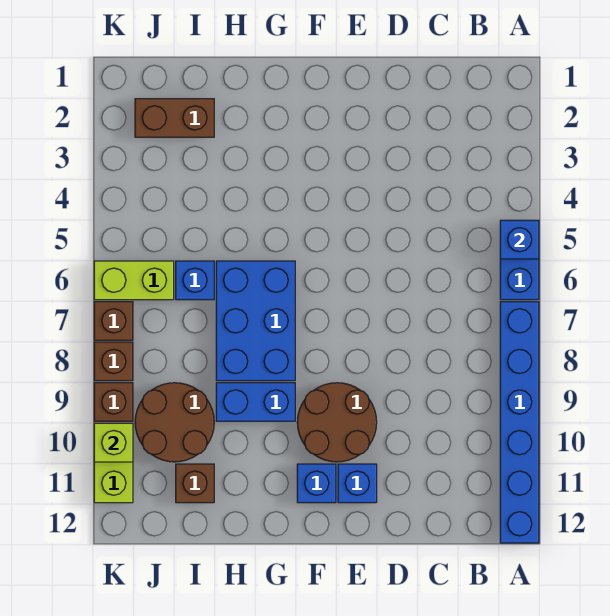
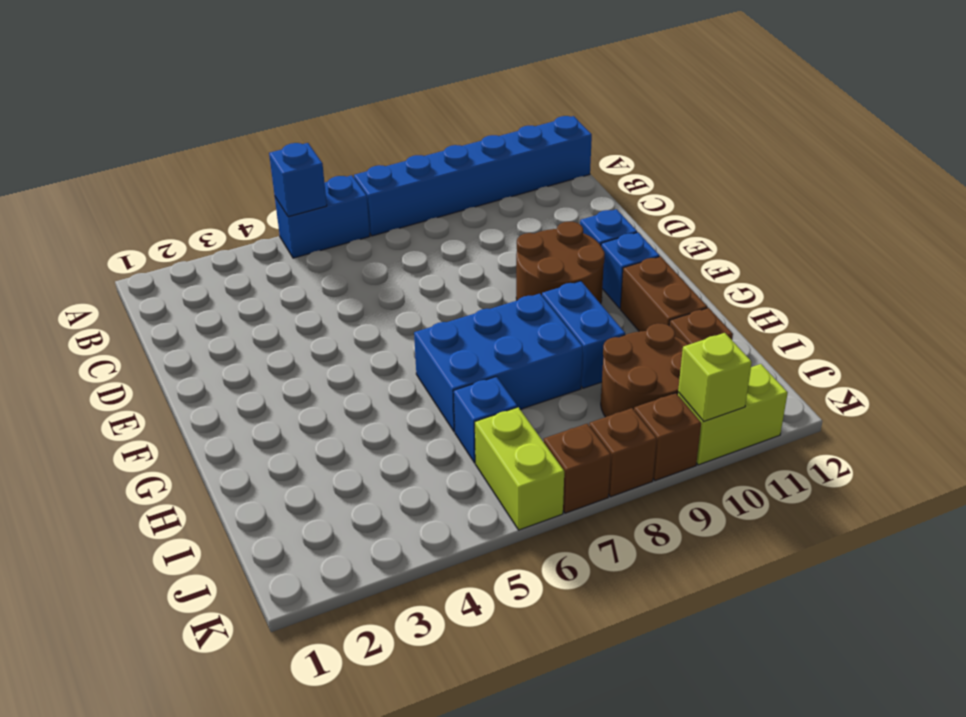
brown brick I2:J2 level 1 -> brown brick G11:H11 level 1

